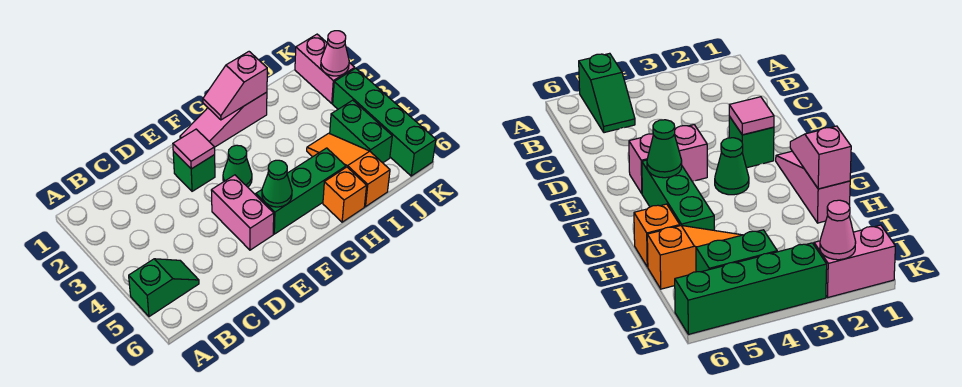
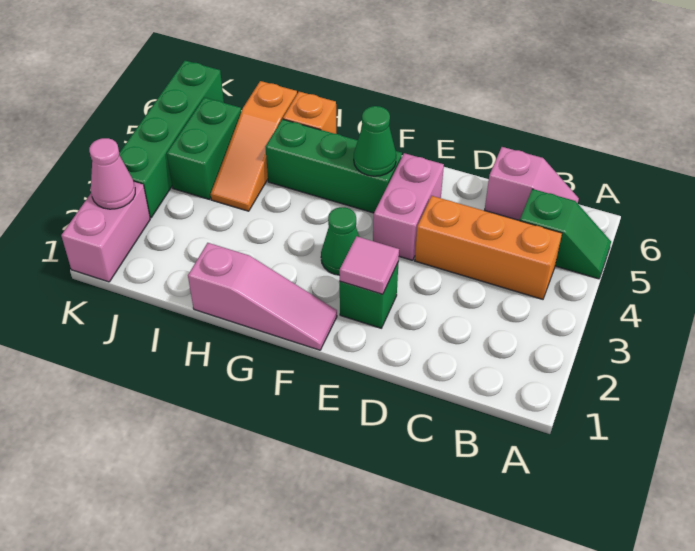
green slope A5:B5 level 1 top A -> green slope A5:B5 level 1 top B
none -> orange brick B4:D4 level 1
pink slope G1:H1 level 2 top H -> pink slope B6:C6 level 1 top C

